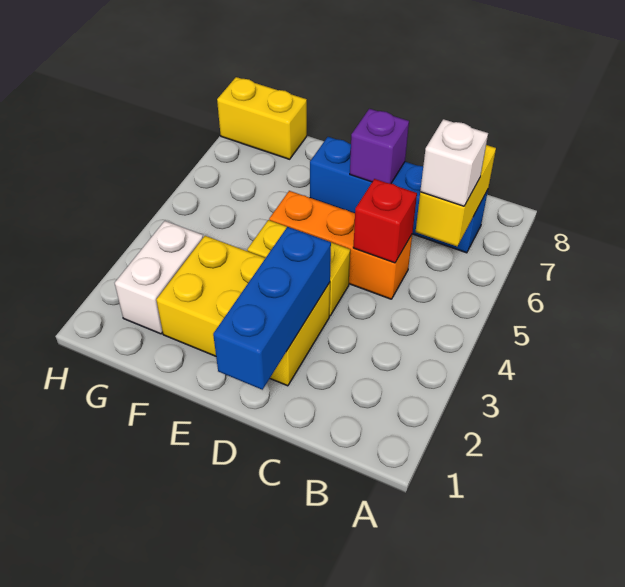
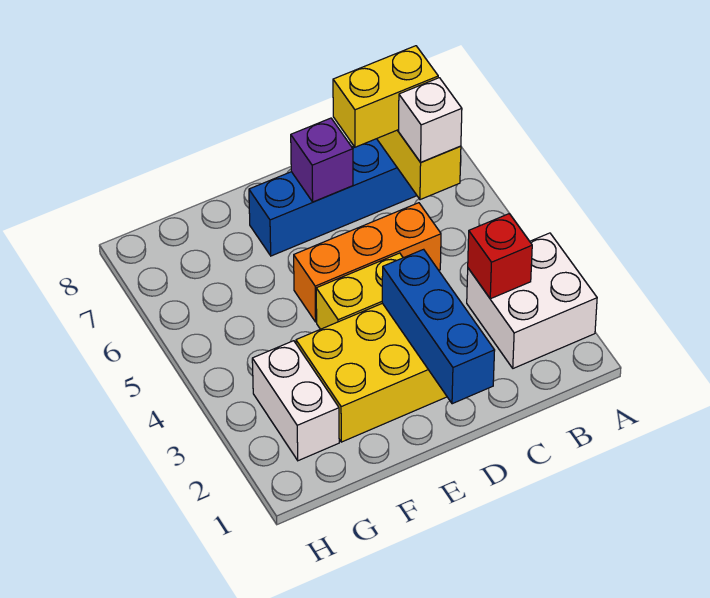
none -> white brick A2:B3 level 1
red brick C5 level 2 -> red brick B3 level 2
yellow brick G8:H8 level 1 -> yellow brick B7:C7 level 3

